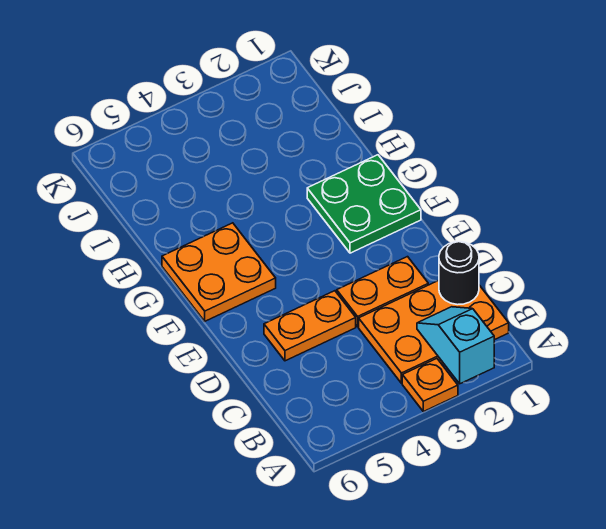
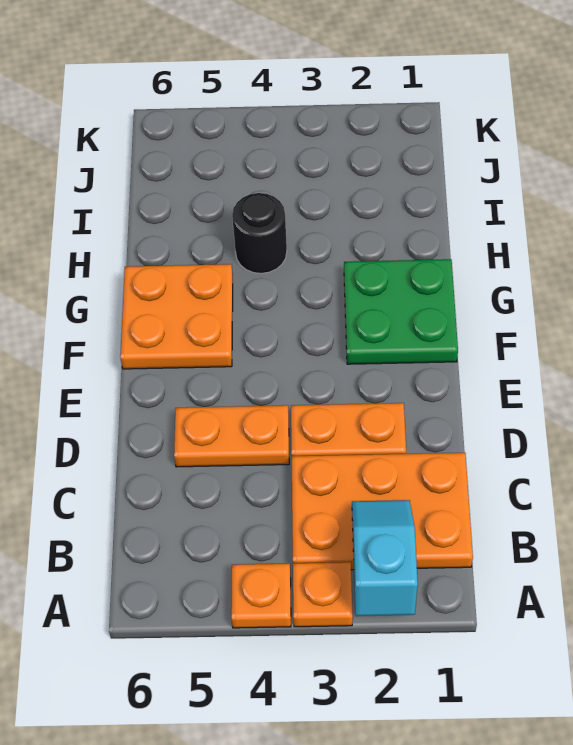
none -> orange plate A4 level 1
black round brick C1 level 2 -> black round brick H4 level 1

